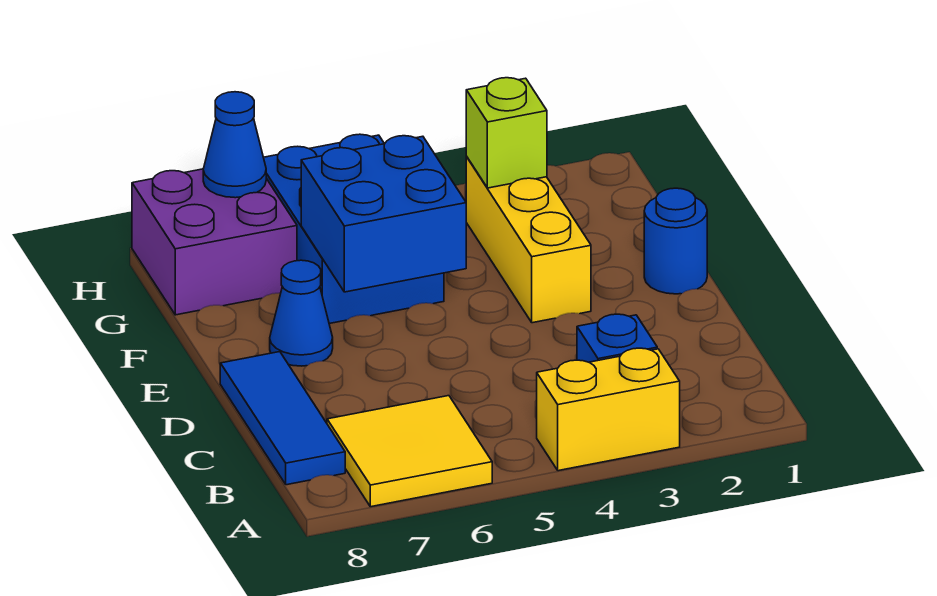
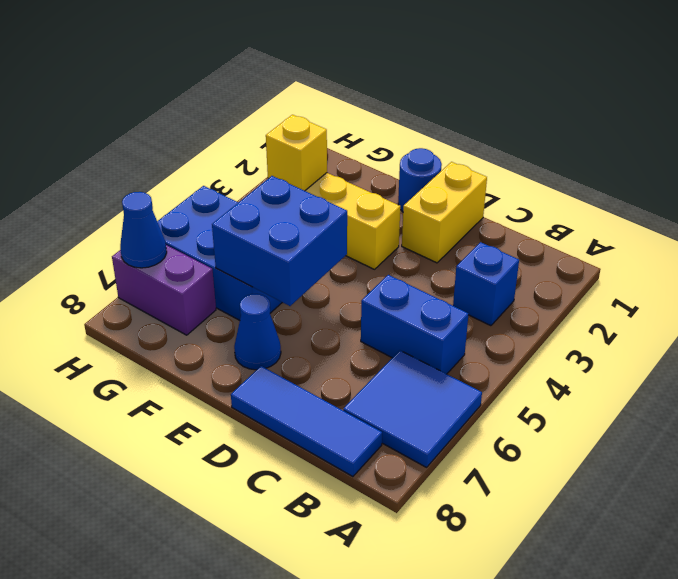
yellow brick A3:A4 level 1 -> yellow brick D1:D2 level 1
yellow tile A6:B7 level 1 -> blue tile A6:B7 level 1
none -> blue brick B5:C5 level 1
lime brick G3 level 2 -> yellow brick G3 level 2
purple brick G7:H8 level 1 -> purple brick G7:H7 level 1

